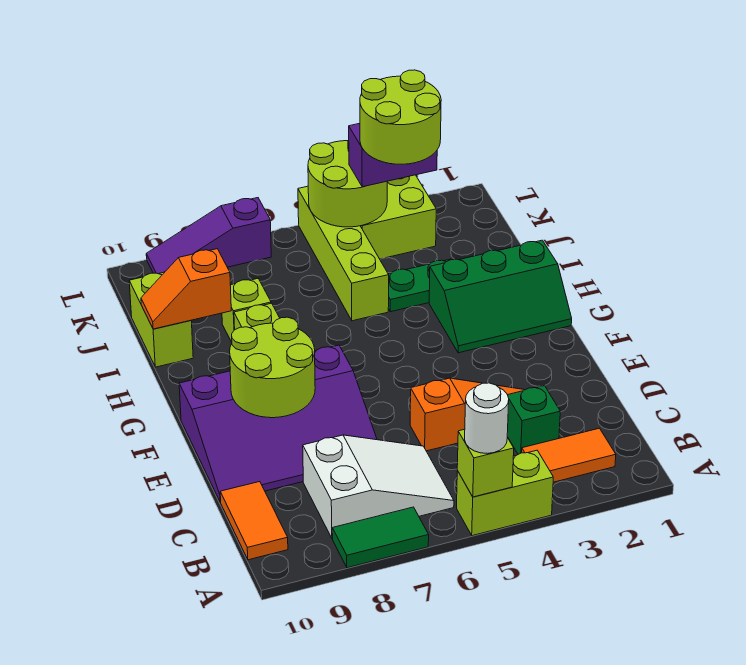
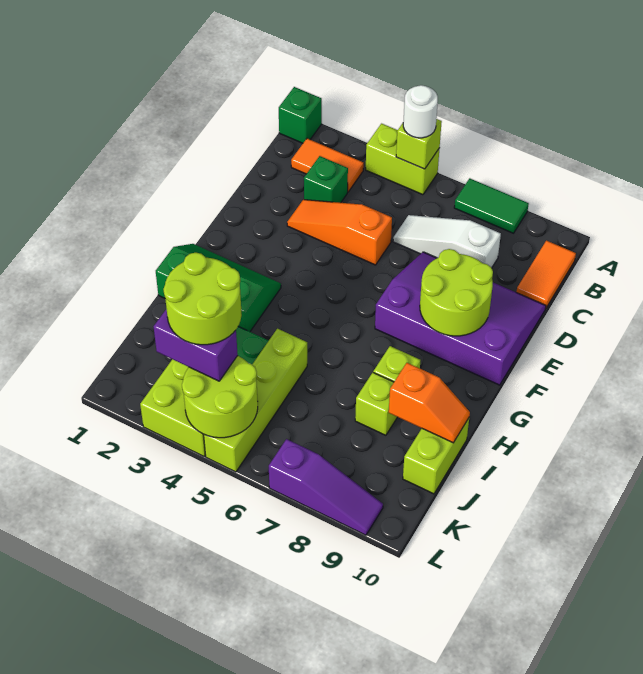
none -> green brick A1 level 1
white slope B6:C8 level 1 top 8 -> white slope C6:C8 level 1 top 8

